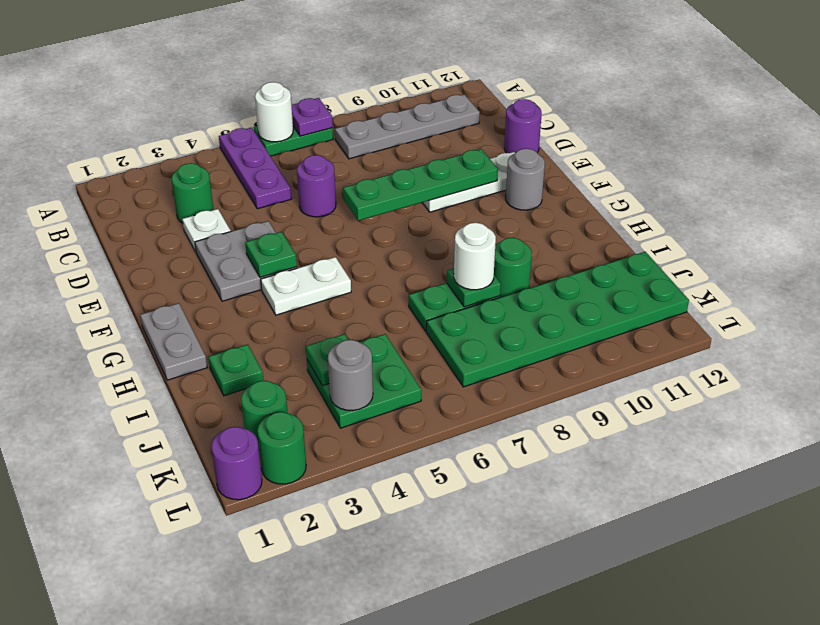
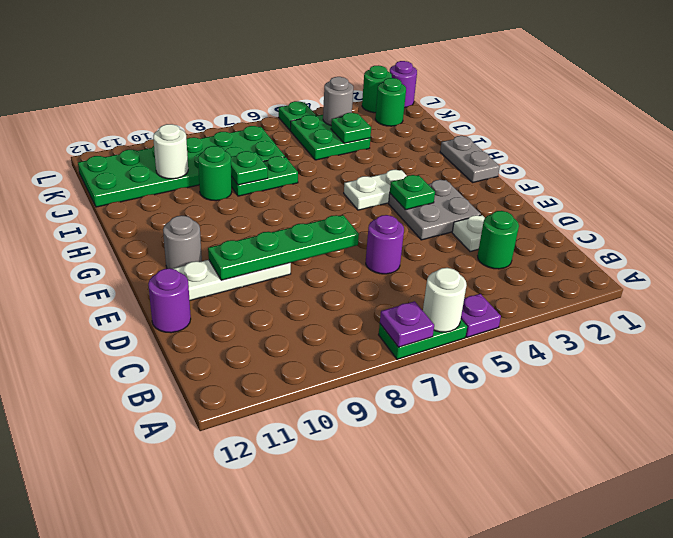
purple plate A5:C5 level 1 -> purple plate A5 level 1
grey plate B8:B11 level 1 -> none
green plate I2 level 1 -> green plate L5 level 1
white round brick I8 level 3 -> white round brick J10 level 2

